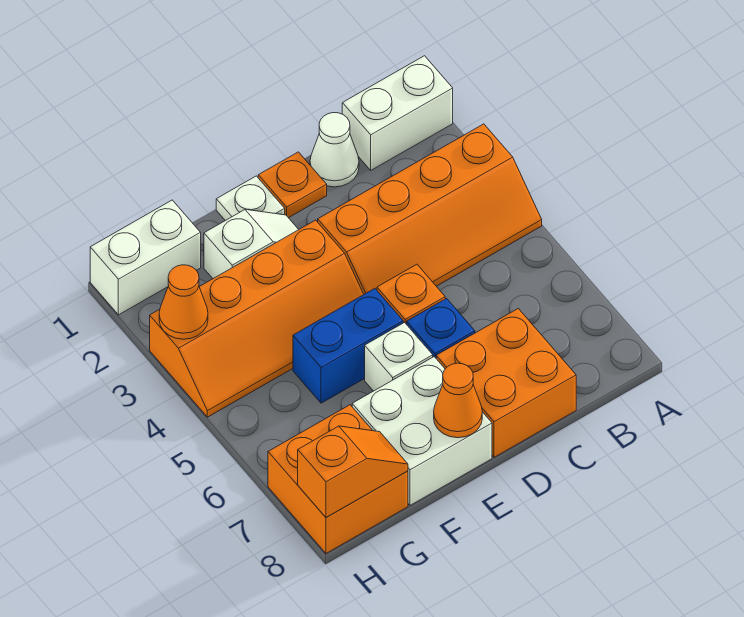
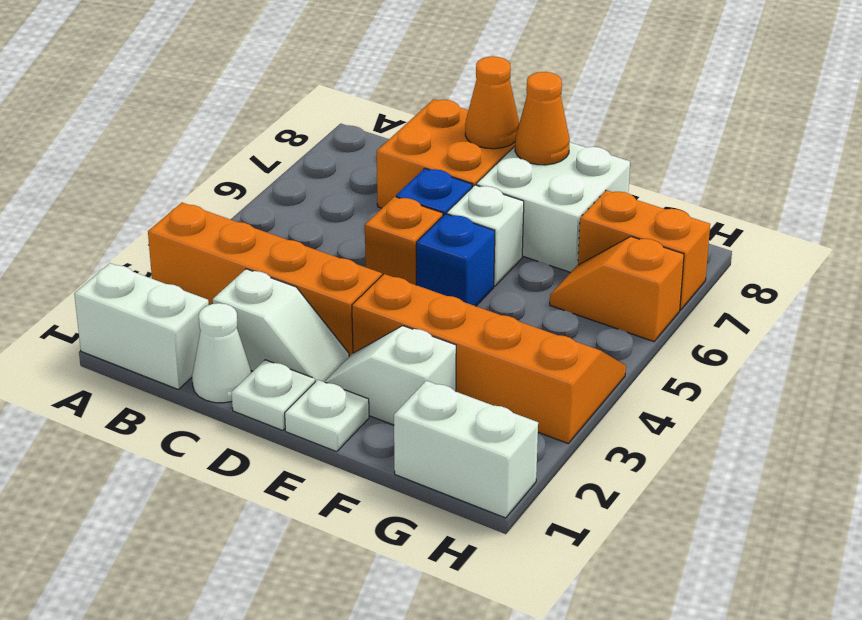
none -> white slope C2:D2 level 1 top C
orange plate D1 level 1 -> white plate D1 level 1
blue brick E5:F5 level 1 -> blue brick E5 level 1
orange brick G7:H8 level 1 -> orange brick G7:H7 level 1
orange slope G8:H8 level 2 top H -> orange slope G6:H6 level 1 top H
orange cone H3 level 2 -> orange cone D8 level 2

